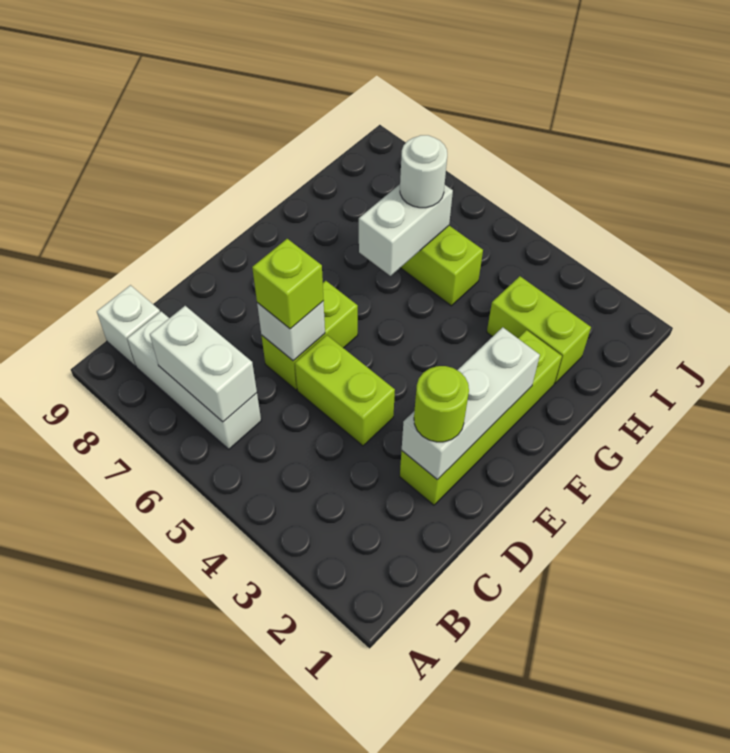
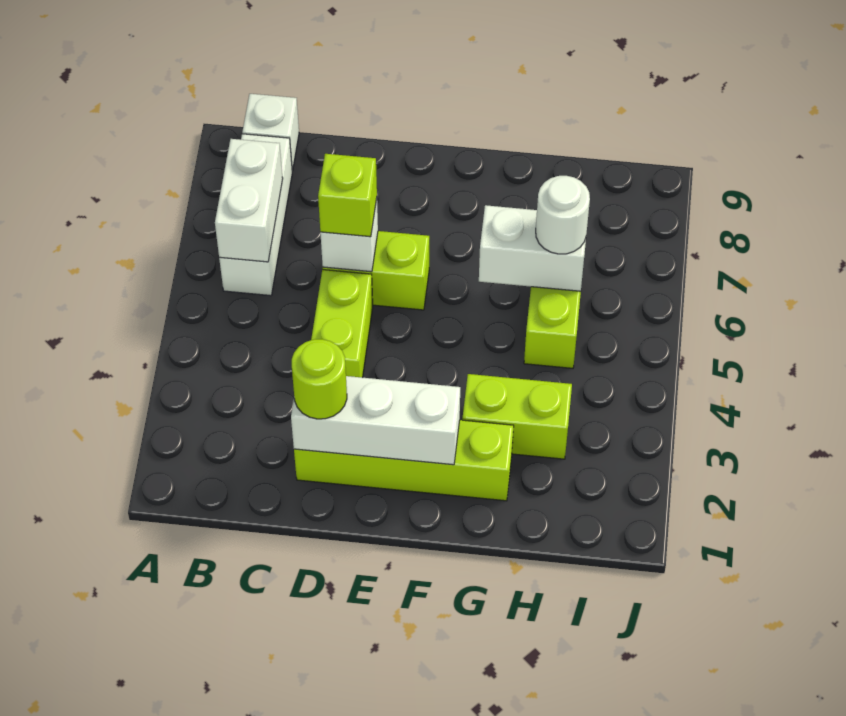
lime brick H2:H3 level 1 -> lime brick G3:H3 level 1

